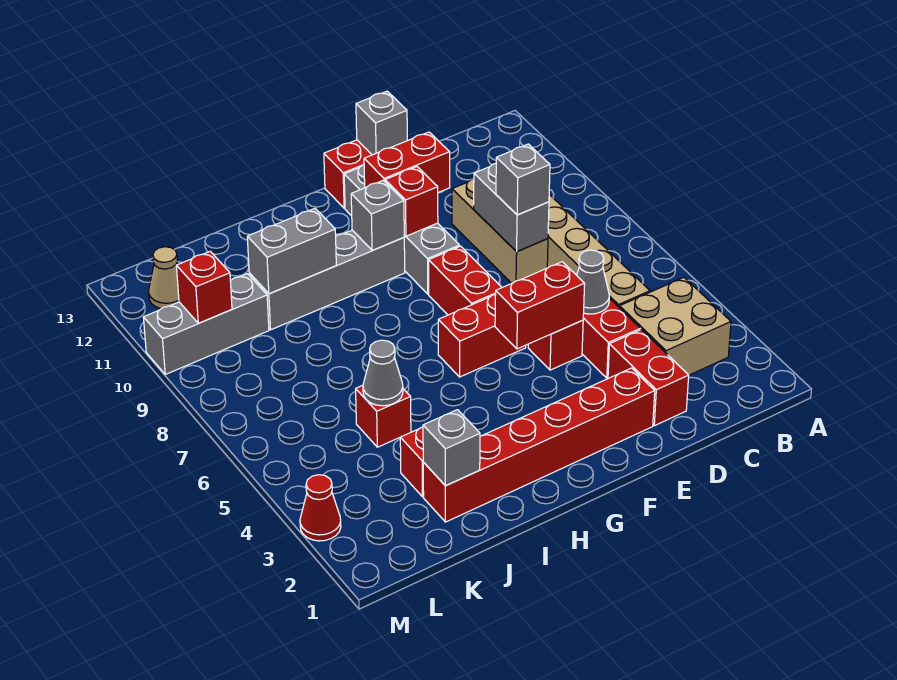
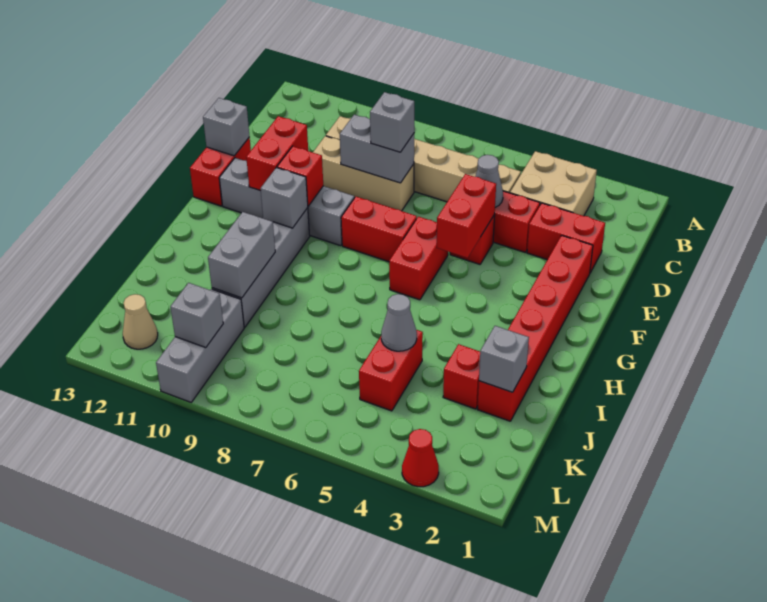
red brick J5 level 1 -> red brick J5:K5 level 1
red brick L10 level 2 -> grey brick L10 level 2

